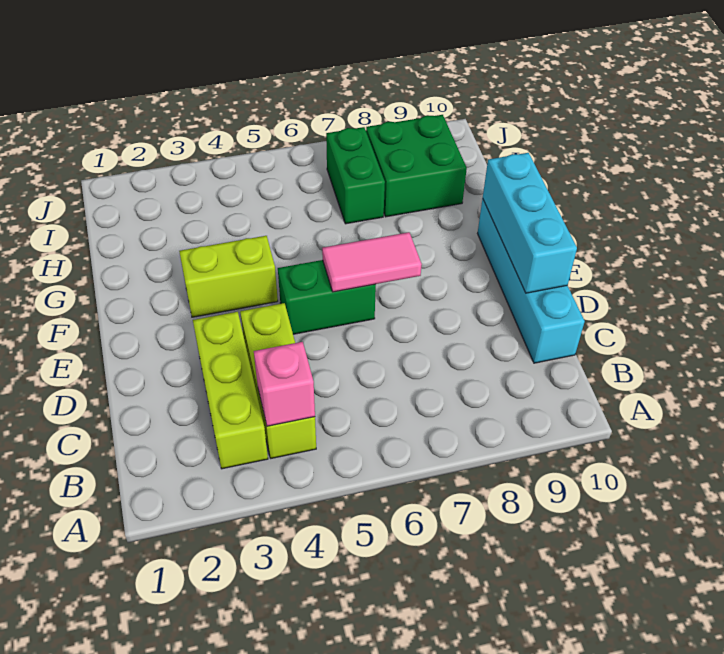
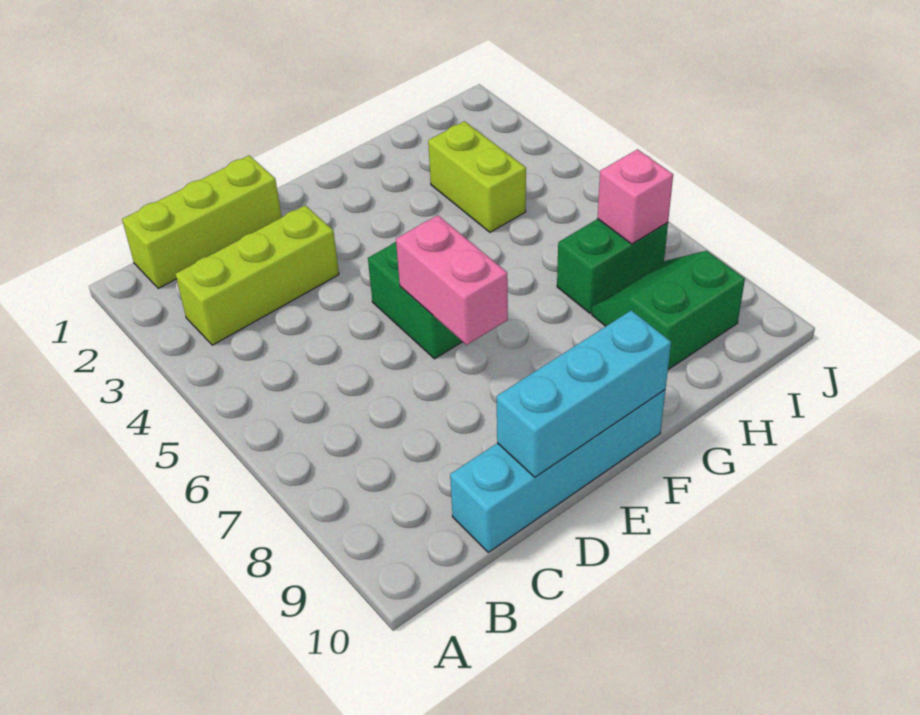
lime brick B4:D4 level 1 -> lime brick B1:D1 level 1
pink brick B4 level 2 -> pink brick I7 level 2
pink tile E6:E7 level 2 -> pink brick E6:E7 level 2
lime brick F3:F4 level 1 -> lime brick H3:H4 level 1
green brick H8:I9 level 1 -> green slope H8:I9 level 1 top 9

